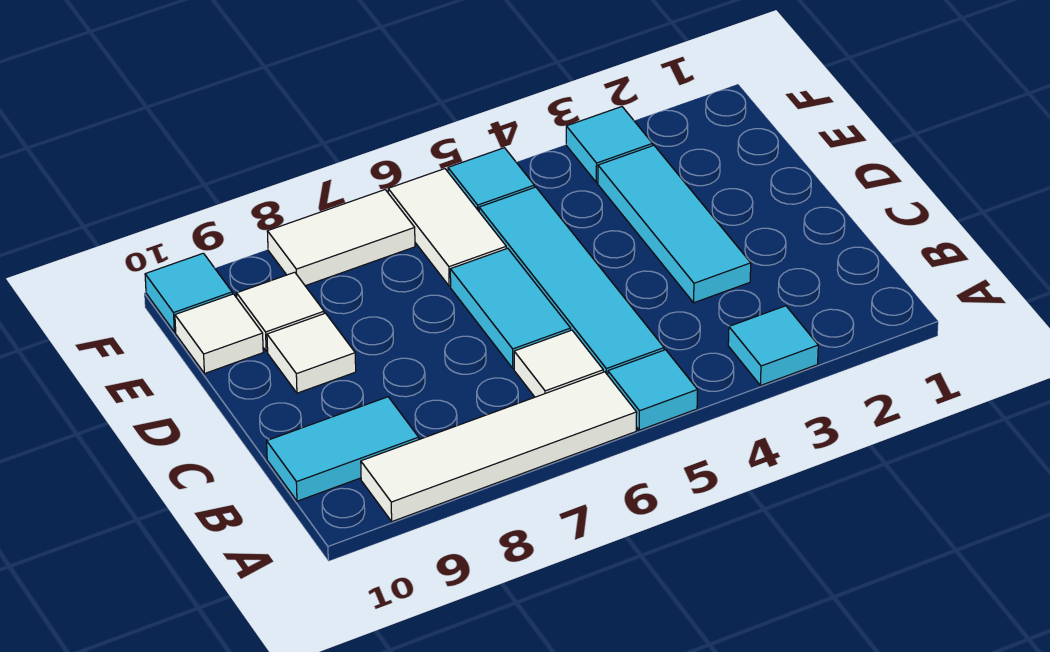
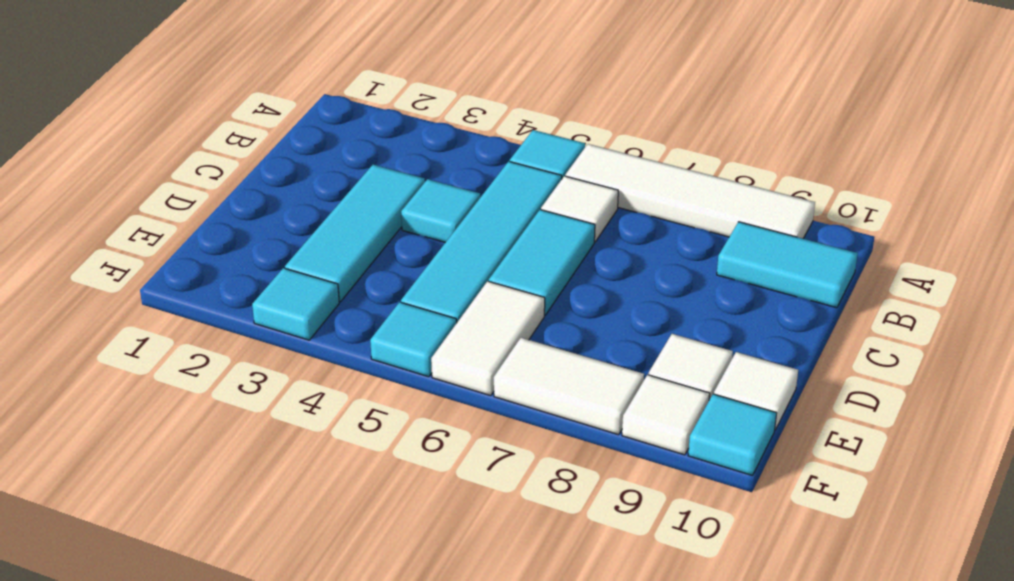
cyan tile A3 level 1 -> cyan tile C4 level 1
white tile D9 level 1 -> white tile F9 level 1

